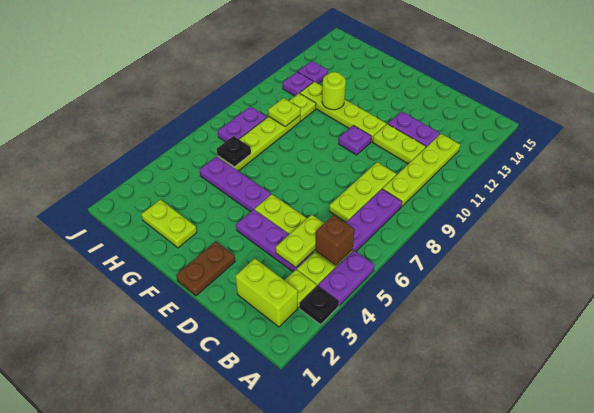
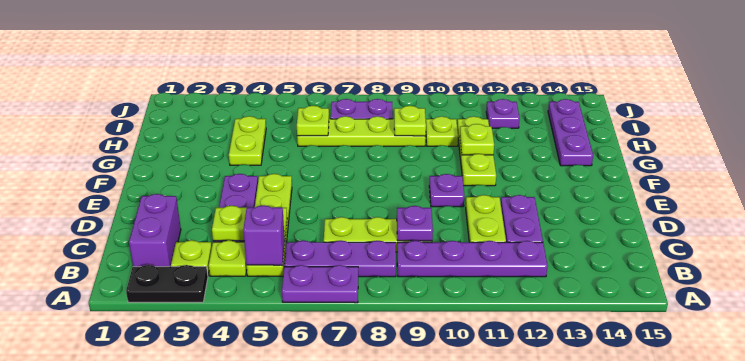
black plate A3 level 1 -> black plate A2:A3 level 1
purple plate A4:A5 level 1 -> purple plate A6:A7 level 1
lime brick B2:C2 level 1 -> purple brick B2:C2 level 1
brown brick B5 level 2 -> purple brick B5 level 2
lime plate B9:B12 level 1 -> purple plate B9:B12 level 1
brown plate E1:E2 level 1 -> none
lime plate E11:H11 level 1 -> lime plate F11:H11 level 1
purple plate F5:H5 level 1 -> purple plate G14:I14 level 1
lime plate G2:H2 level 1 -> lime plate G4:H4 level 1
lime round brick G11 level 2 -> lime plate G11 level 2
black plate H6 level 2 -> lime plate H6 level 2
purple plate I11 level 1 -> purple plate C9 level 2

